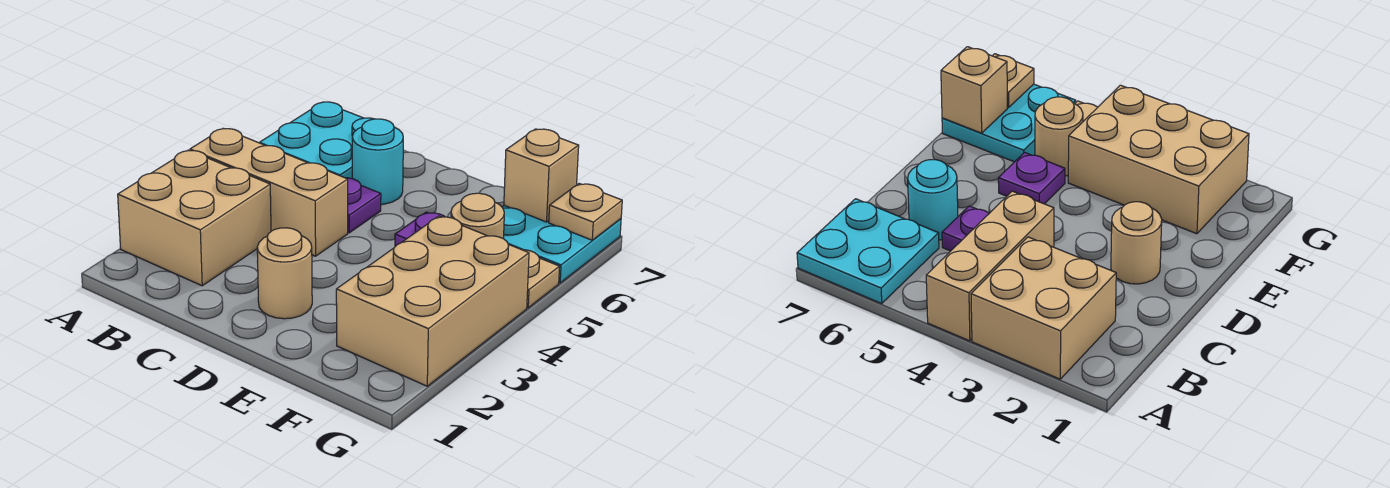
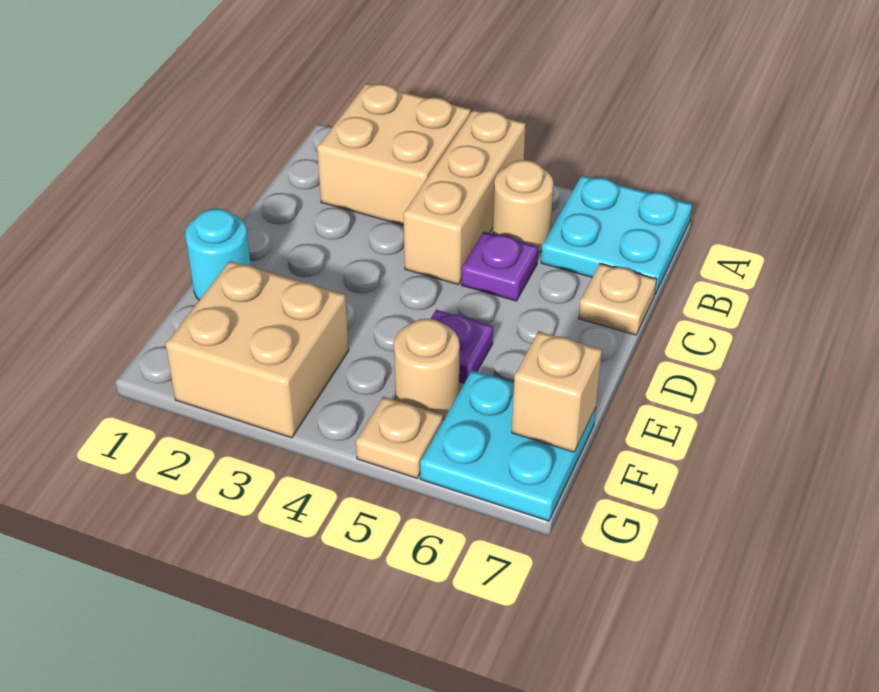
cyan round brick C6 level 1 -> cyan round brick E1 level 1
tan round brick D2 level 1 -> tan round brick B5 level 1
tan brick F2:G4 level 1 -> tan brick F2:G3 level 1
tan plate G7 level 2 -> tan plate C7 level 1

